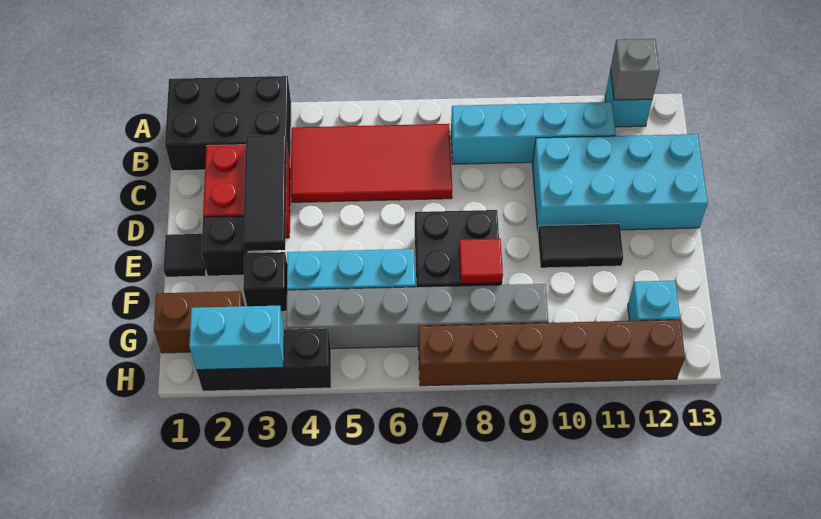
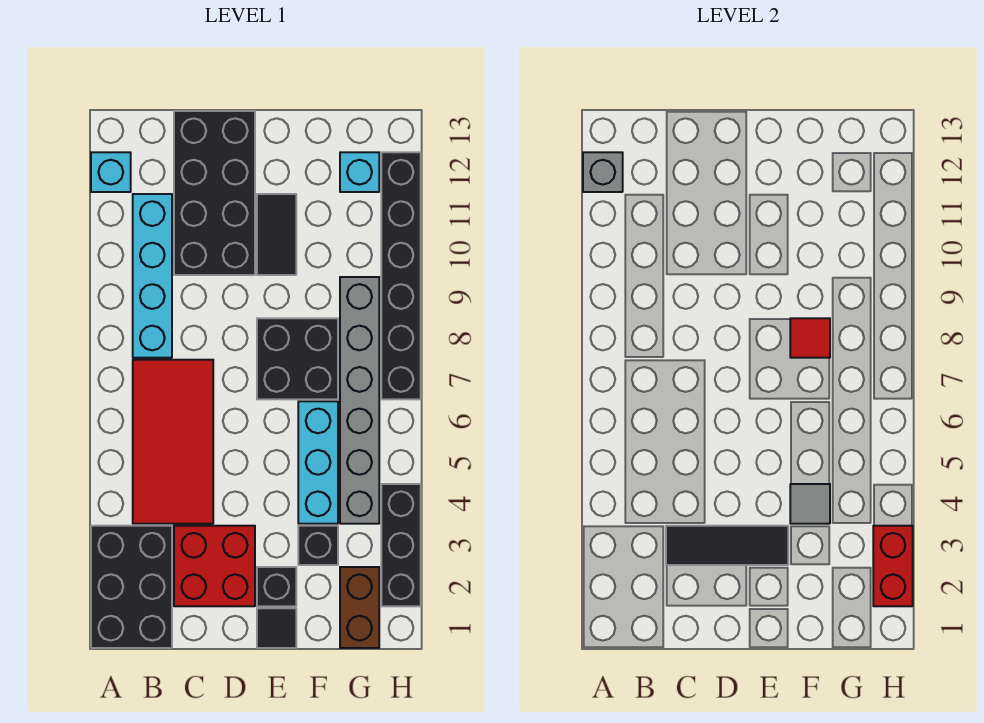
cyan brick C10:D13 level 1 -> black brick C10:D13 level 1
none -> grey tile F4 level 2
cyan brick H2:H3 level 2 -> red brick H2:H3 level 2
brown brick H7:H12 level 1 -> black brick H7:H12 level 1

